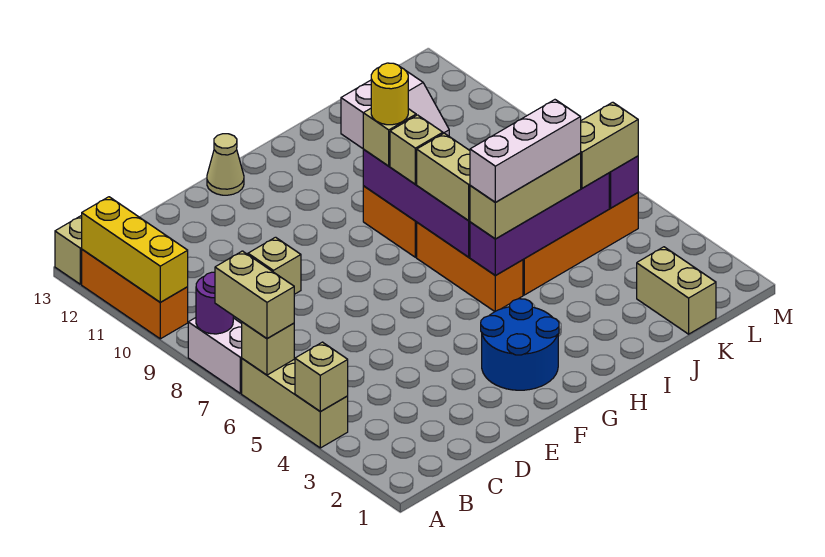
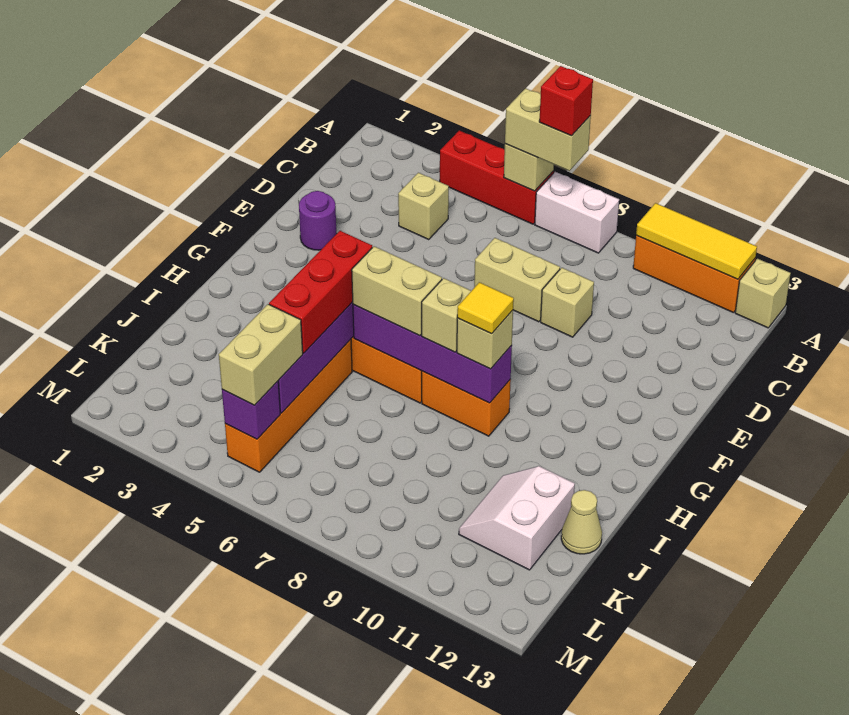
tan brick A4:A6 level 1 -> red brick A4:A6 level 1
tan brick A4 level 2 -> tan brick C4 level 1
none -> red brick A7 level 4
purple round brick A8 level 2 -> purple round brick E2 level 1
yellow brick A10:A12 level 2 -> yellow tile A10:A12 level 2
blue round brick F2:G3 level 1 -> none
tan cone F13 level 1 -> tan cone J13 level 1
tan brick H5:J5 level 3 -> red brick H5:J5 level 3
white brick H5:J5 level 4 -> none
yellow round brick H9 level 4 -> yellow tile H9 level 4
tan brick K1:K2 level 1 -> tan brick D7:D8 level 1

